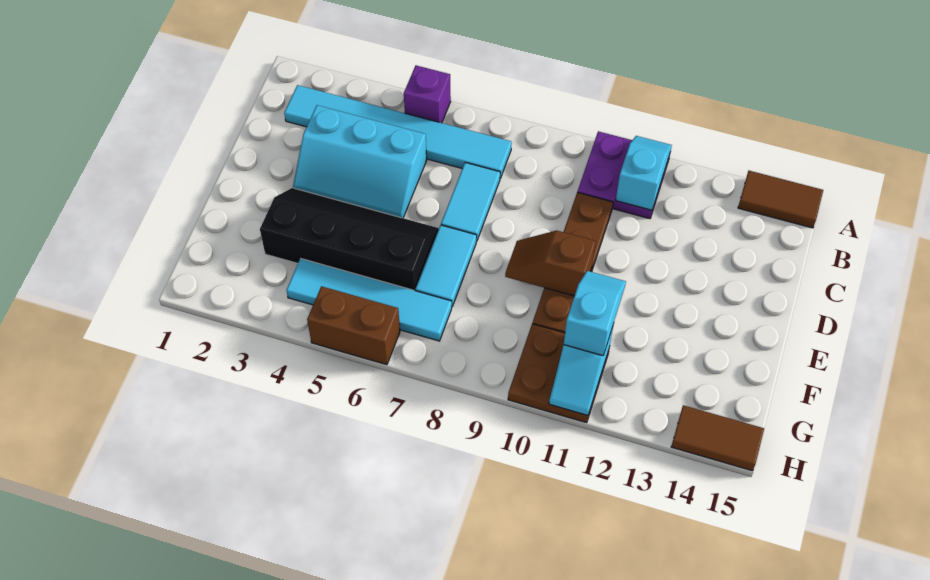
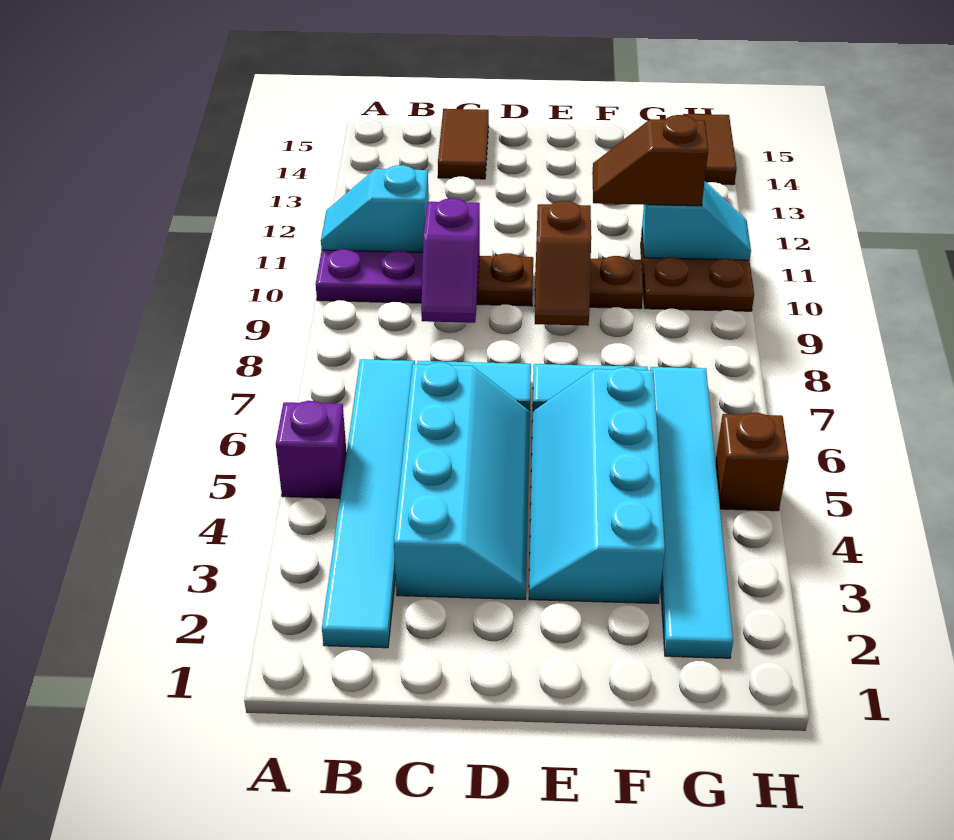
brown tile A14:A15 level 1 -> brown tile C14:C15 level 1
cyan slope C3:D5 level 1 top C -> cyan slope C3:D6 level 1 top C
none -> purple slope C9:C10 level 2 top 10
black slope E3:F6 level 1 top F -> cyan slope E3:F6 level 1 top F
cyan slope F11:G11 level 3 top G -> brown slope F11:G11 level 3 top G
cyan tile G4:G7 level 1 -> cyan tile G2:G7 level 1
brown brick H5:H6 level 1 -> brown brick H5 level 1

